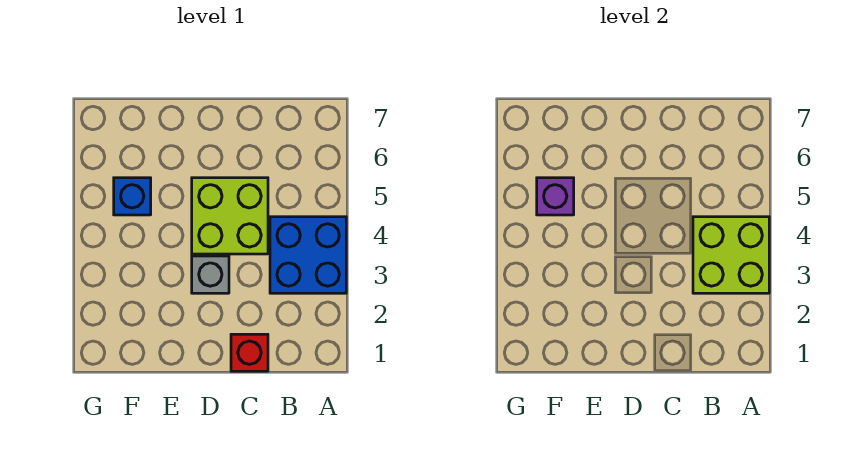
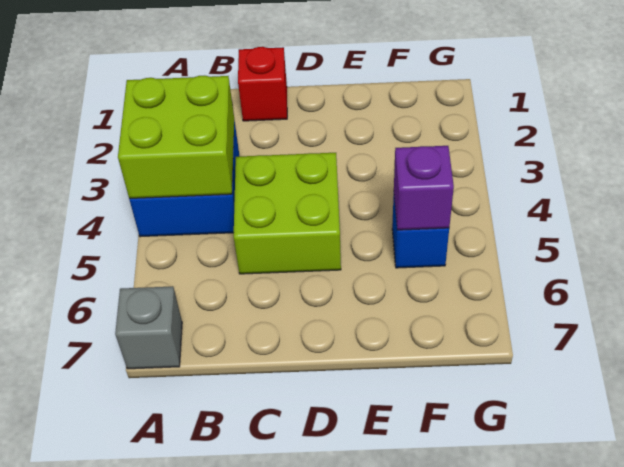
grey brick D3 level 1 -> grey brick A7 level 1

